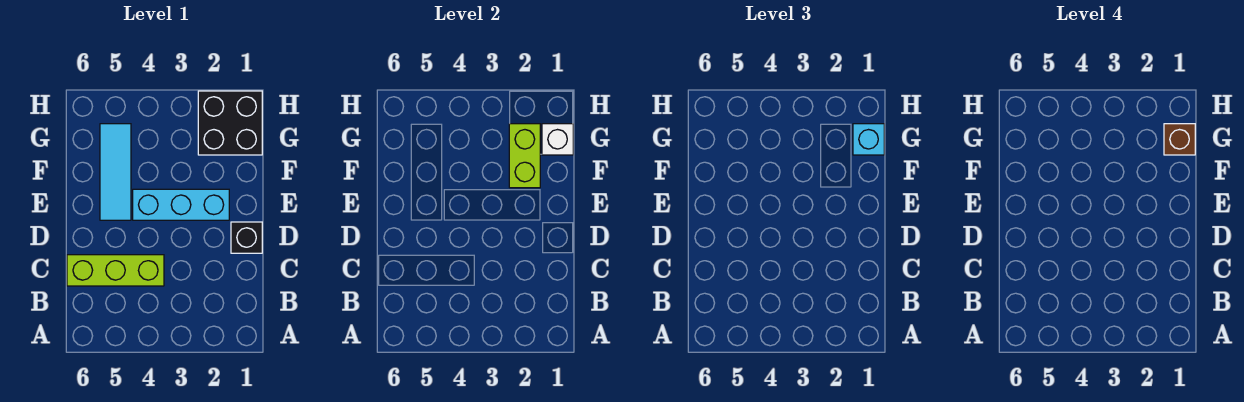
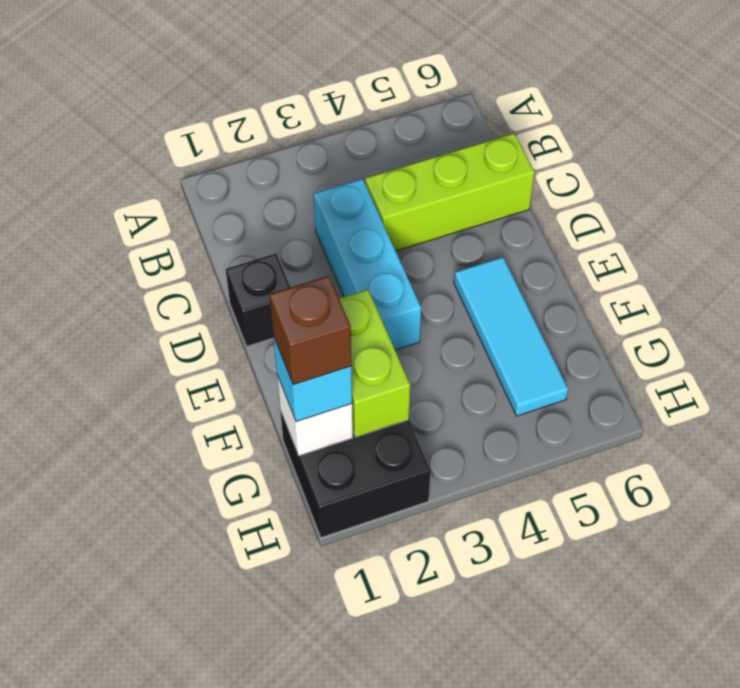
cyan brick E2:E4 level 1 -> cyan brick C3:E3 level 1

